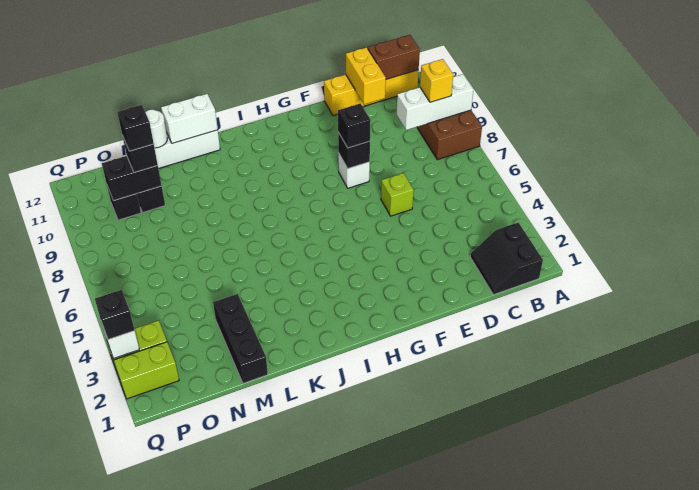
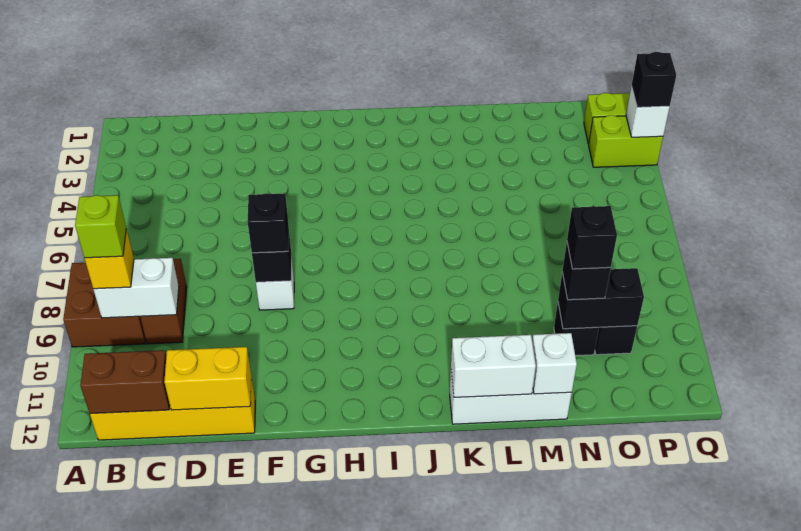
white brick A9:C9 level 2 -> white brick B9:C9 level 2
black slope B1:C2 level 1 top B -> none
none -> brown brick C8:C9 level 1
yellow brick D11:D12 level 2 -> yellow brick D12:E12 level 2
lime brick E6 level 1 -> lime brick B9 level 4
black brick M1:M3 level 1 -> none
white round brick M12 level 2 -> white brick M12 level 2

